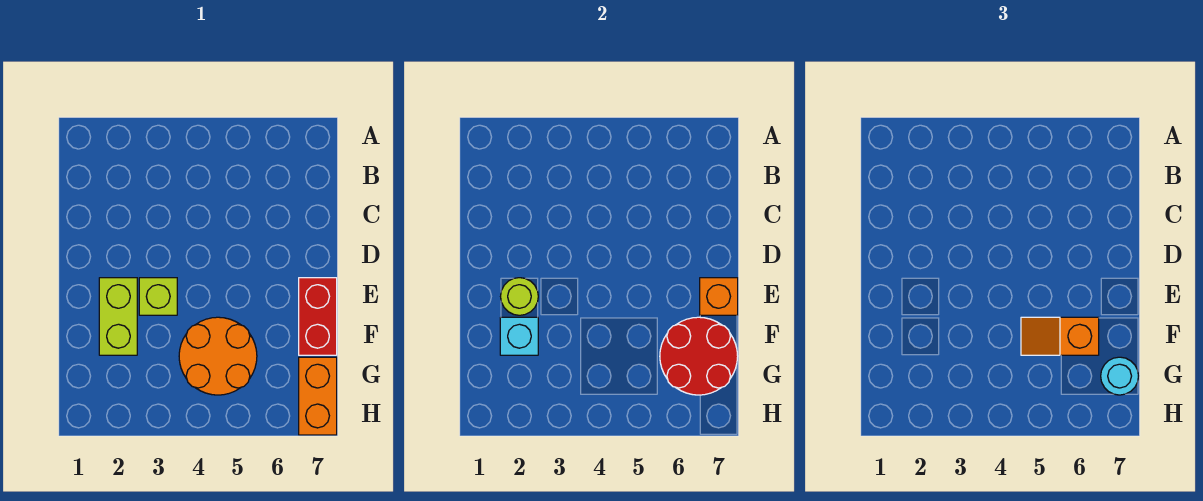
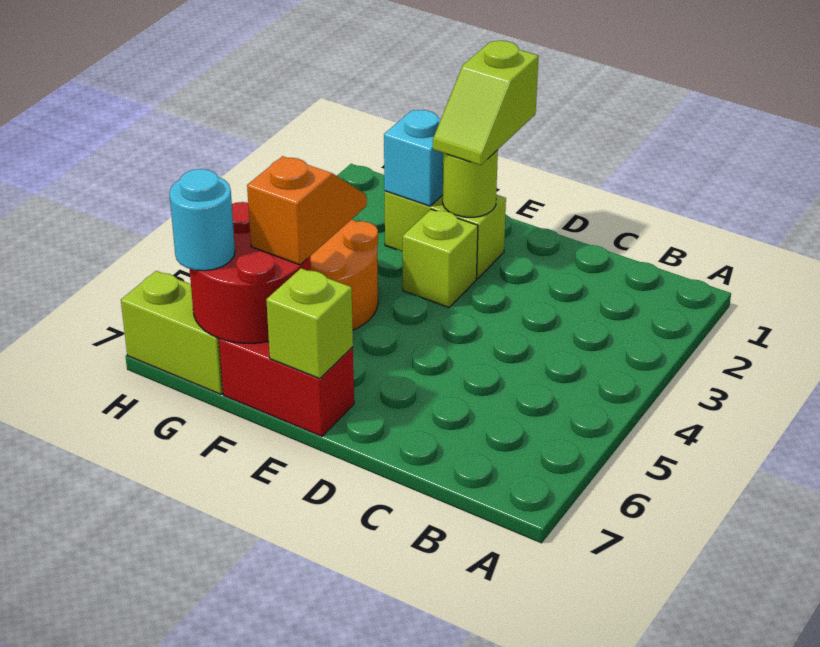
none -> lime slope E1:E2 level 3 top 1
orange brick E7 level 2 -> lime brick E7 level 2
orange brick G7:H7 level 1 -> lime brick G7:H7 level 1

